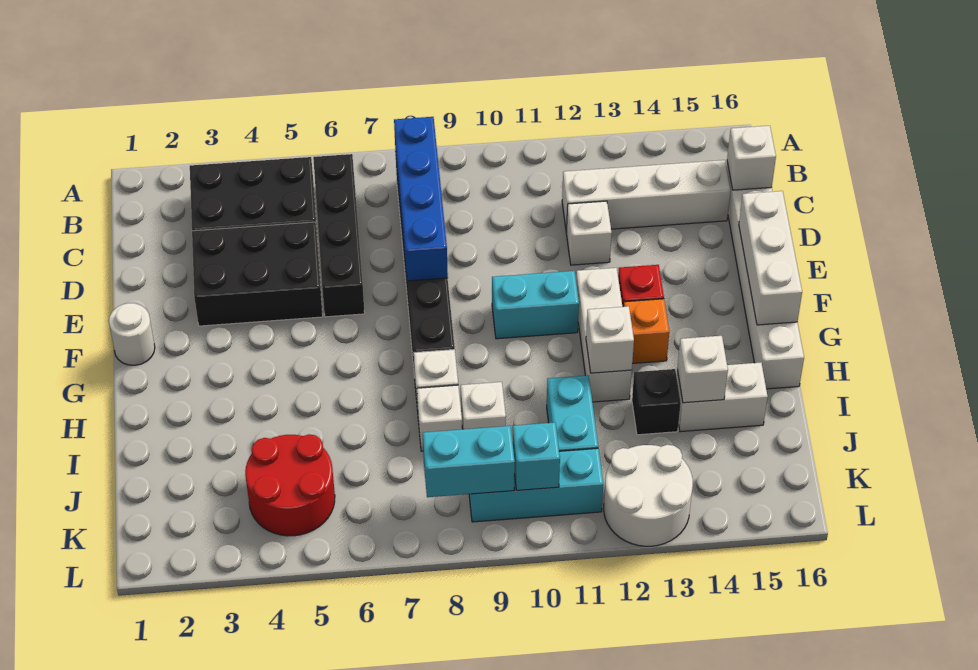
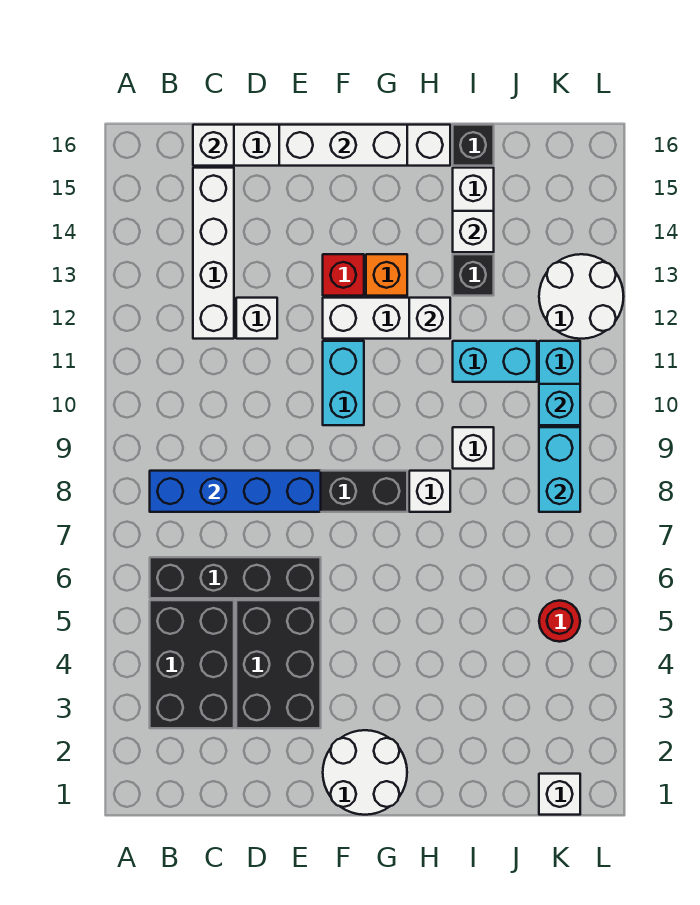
white round brick F1 level 1 -> white round brick F1:G2 level 1
white brick I8 level 1 -> white brick K1 level 1
none -> black brick I16 level 1
red round brick J4:K5 level 1 -> red round brick K5 level 1

